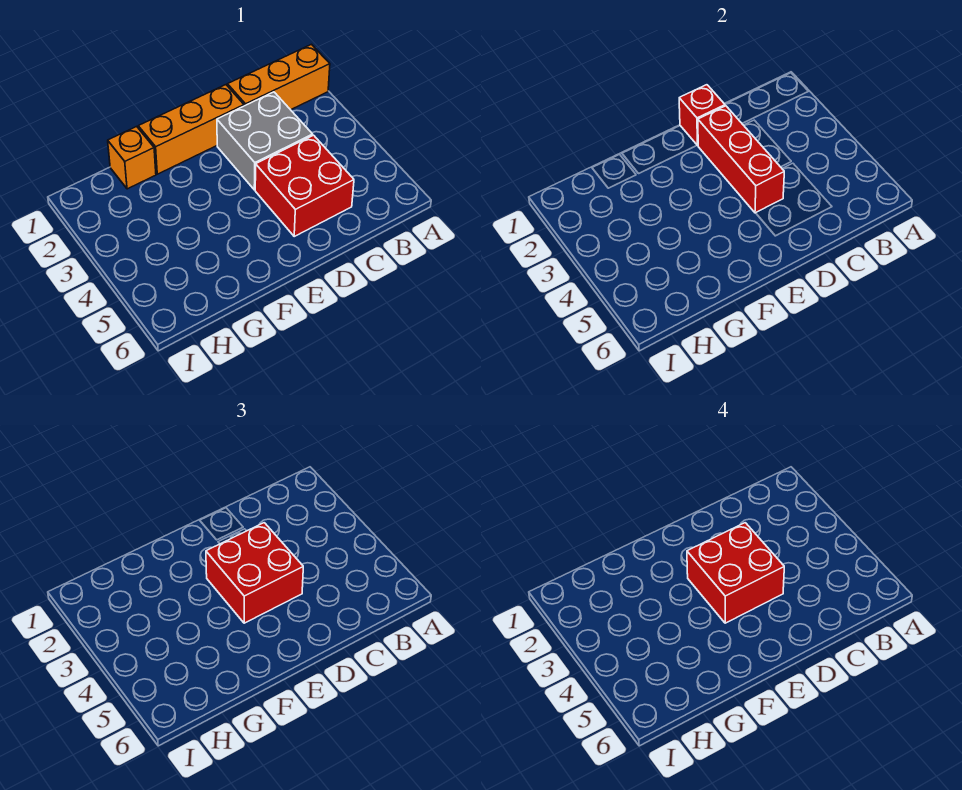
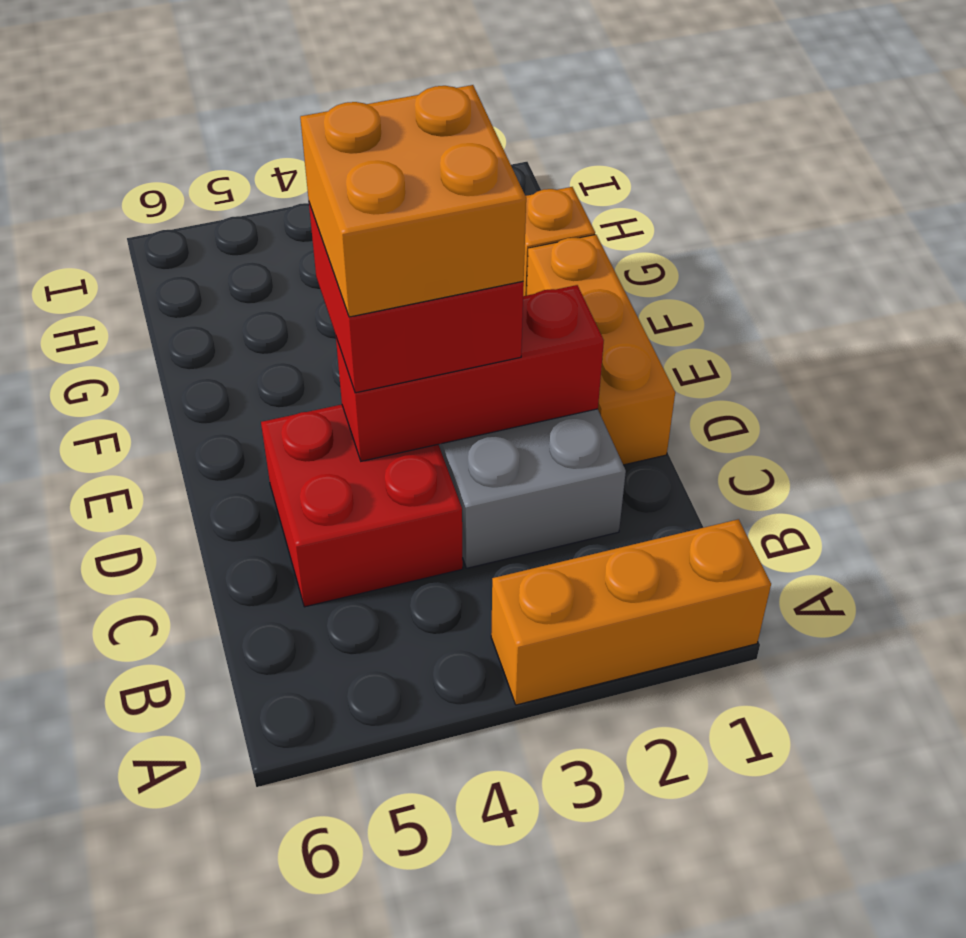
orange brick A1:C1 level 1 -> orange brick A1:A3 level 1
red brick D1 level 2 -> none
red brick D3:E4 level 4 -> orange brick D3:E4 level 4

